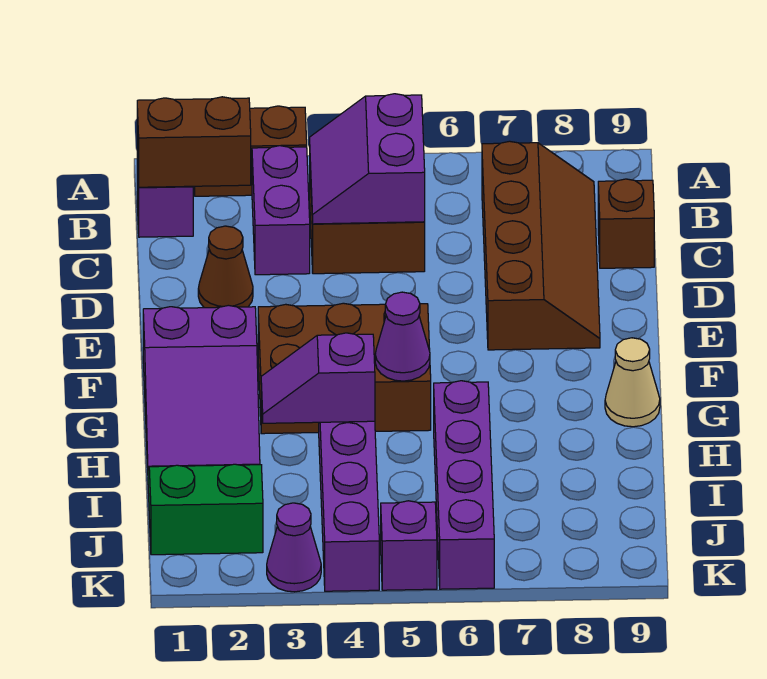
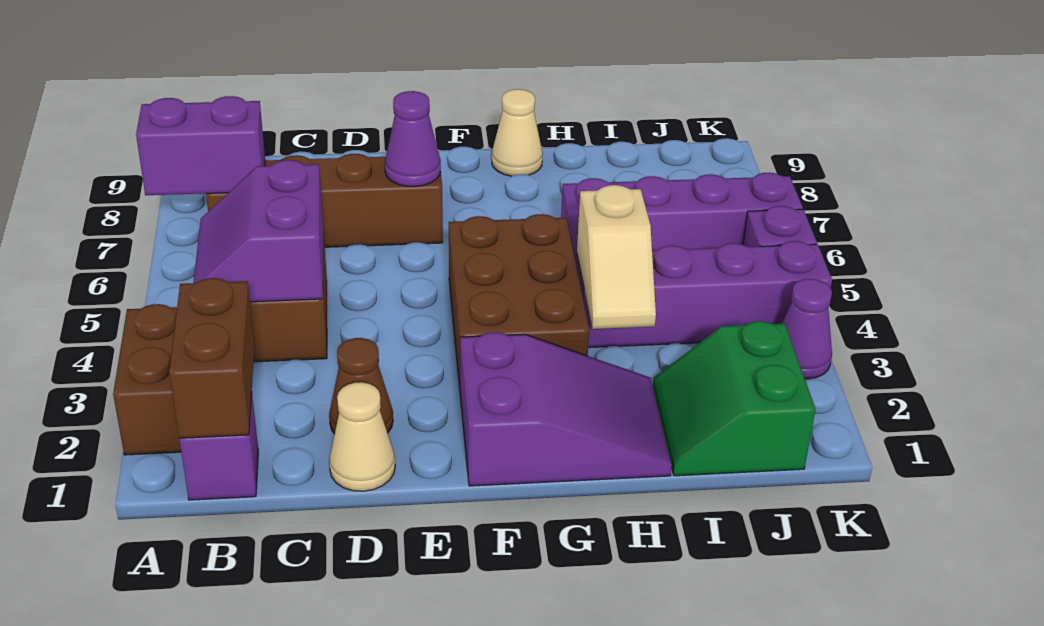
purple brick B3:C3 level 1 -> purple brick A7:B7 level 2
purple slope B4:C5 level 2 top 5 -> purple slope B4:C5 level 2 top C
brown brick C9 level 1 -> none
none -> tan cone D1 level 1
purple cone G5 level 2 -> purple cone E7 level 2
purple slope H3:H4 level 2 top 4 -> tan slope H3:H4 level 2 top 4

